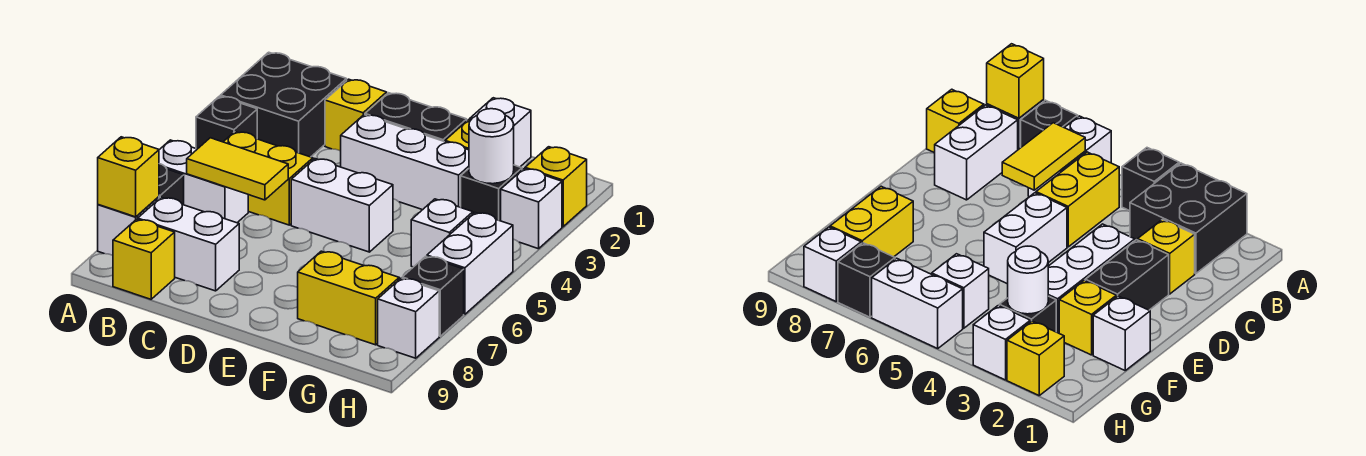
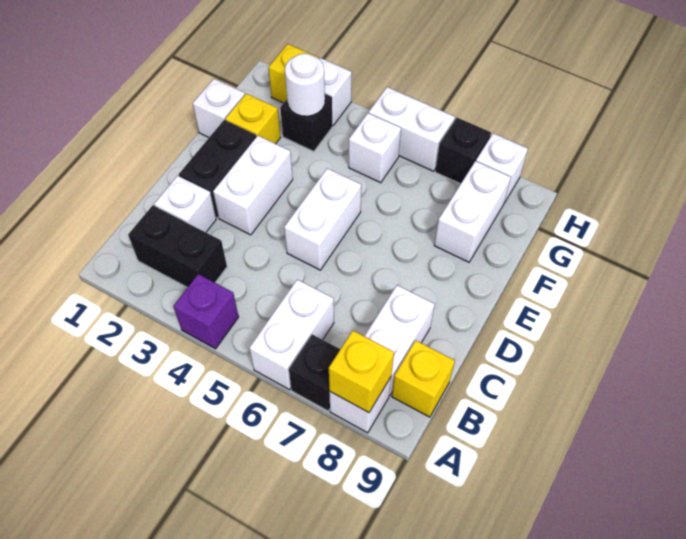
black brick A2:B3 level 1 -> black brick B2:B3 level 1
black brick A4 level 1 -> purple brick A4 level 1
yellow brick B5:C5 level 1 -> none
yellow tile B6:C6 level 2 -> none
yellow brick C2 level 1 -> white brick C2 level 1
white brick D3:F3 level 1 -> white brick D3:E3 level 1
yellow brick F8:G8 level 1 -> white brick F8:G8 level 1

